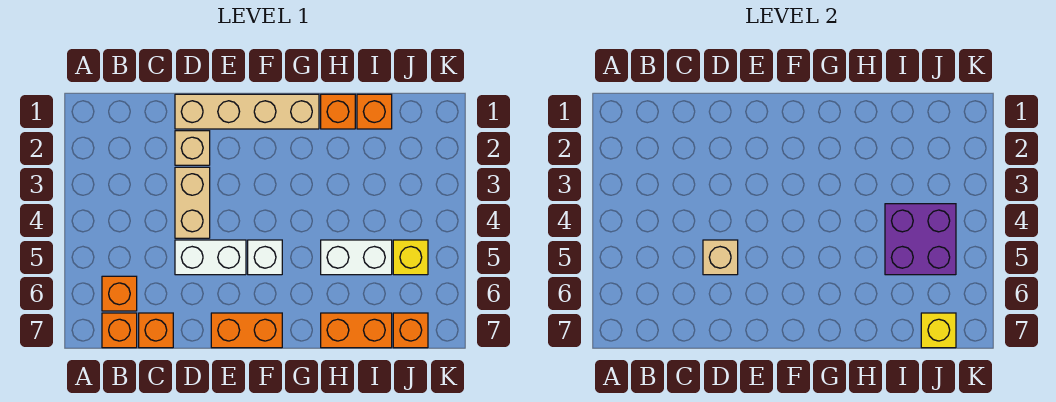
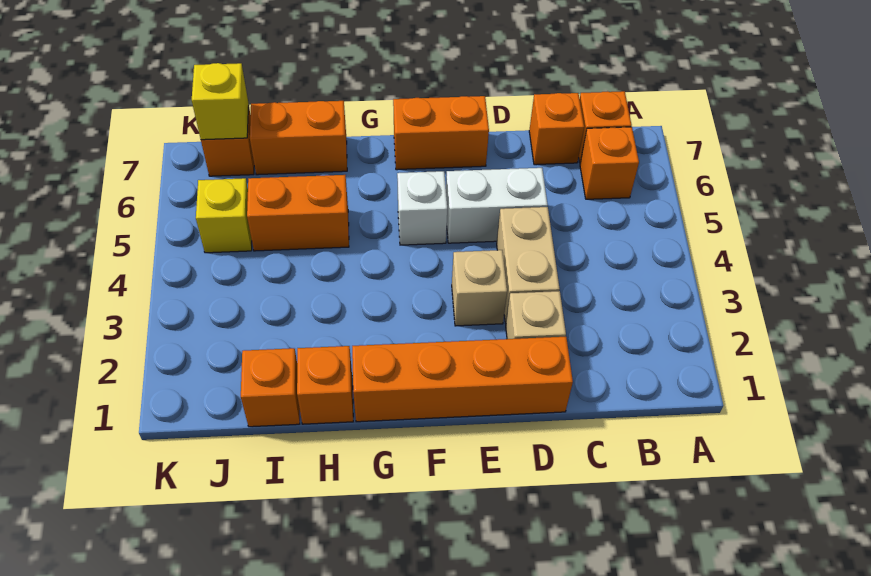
tan brick D1:G1 level 1 -> orange brick D1:G1 level 1
tan brick D5 level 2 -> tan brick E3 level 1
white brick H5:I5 level 1 -> orange brick H5:I5 level 1
purple brick I4:J5 level 2 -> none

